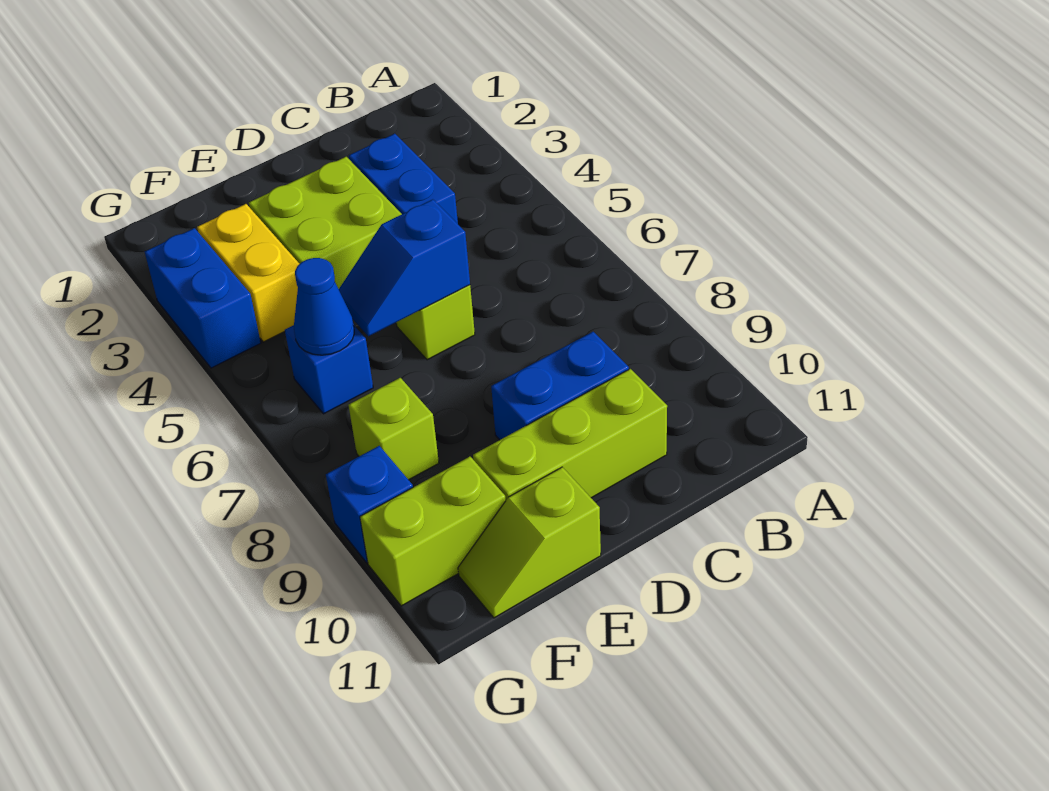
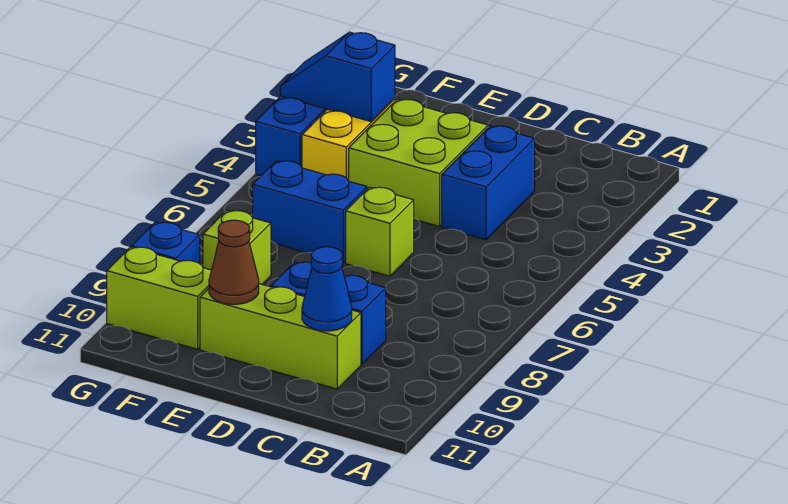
blue slope D6:E6 level 2 top D -> blue slope F3:G3 level 2 top F
none -> brown cone E10 level 2
lime slope E11:F11 level 1 top E -> none
blue brick F6 level 1 -> blue brick E6:F6 level 1
blue cone F6 level 2 -> blue cone C10 level 2

